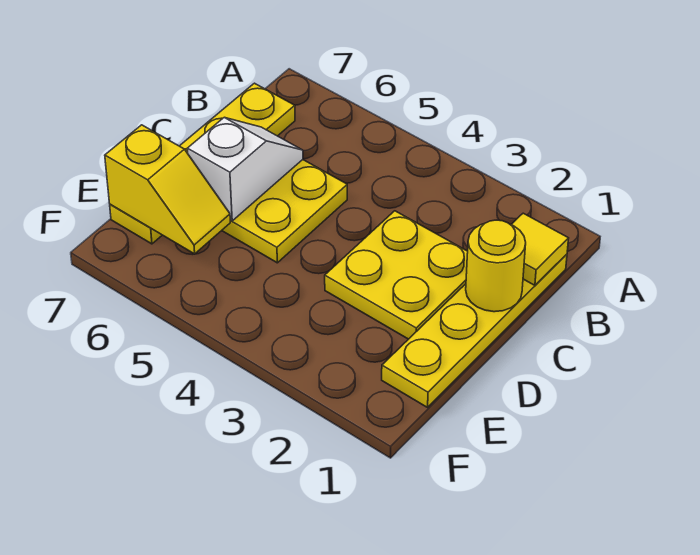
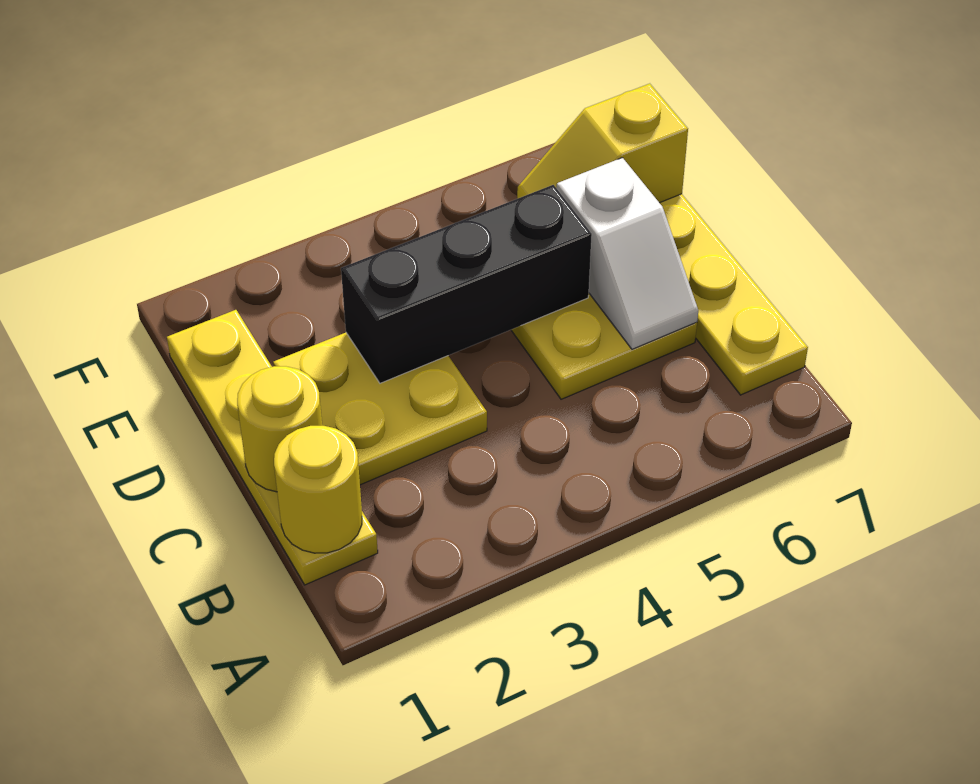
yellow tile B1 level 2 -> yellow round brick B1 level 2
none -> black brick D3:D5 level 2

